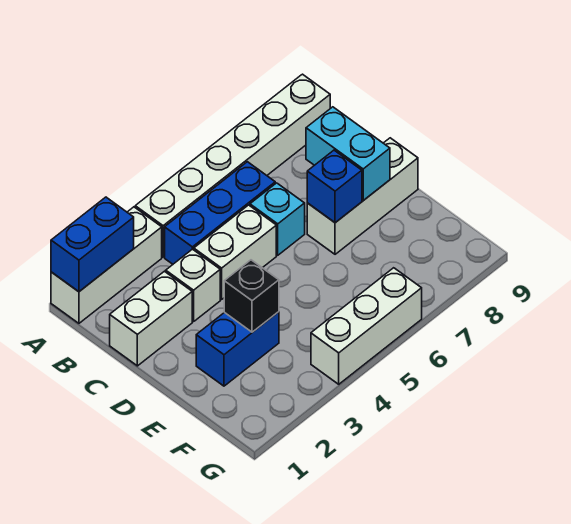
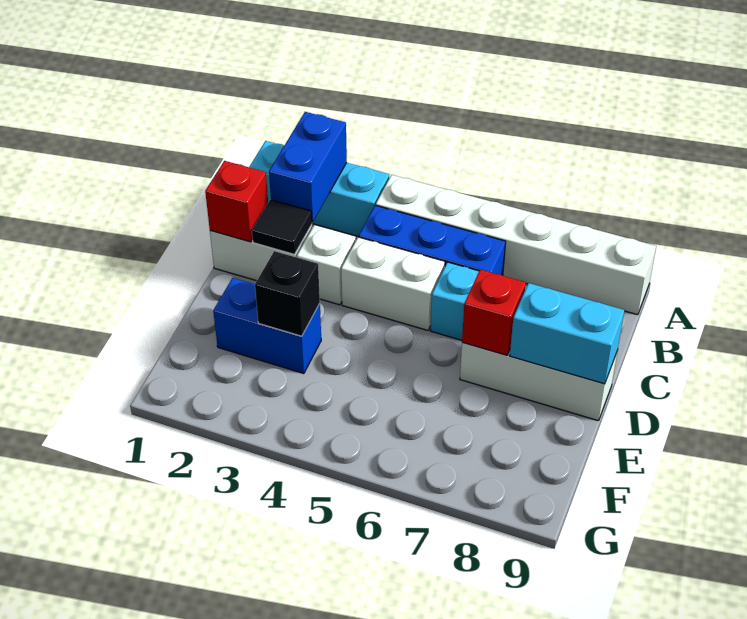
white brick A1:A3 level 1 -> cyan brick A1:A3 level 1
blue brick A1:A2 level 2 -> blue brick A2:B2 level 2
none -> red brick C1 level 2
none -> black tile C2 level 2
cyan brick C8:D8 level 2 -> cyan brick D8:D9 level 2
blue brick D7 level 2 -> red brick D7 level 2
white brick G4:G6 level 1 -> none

